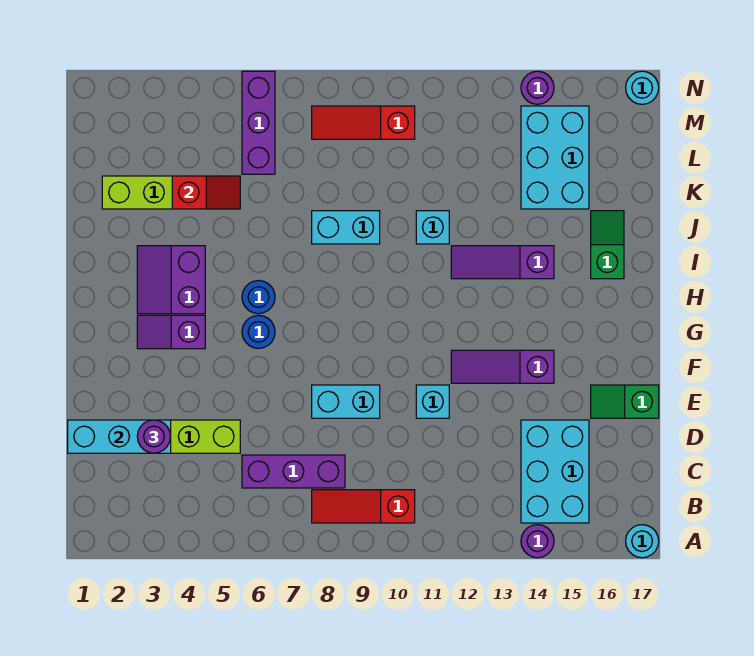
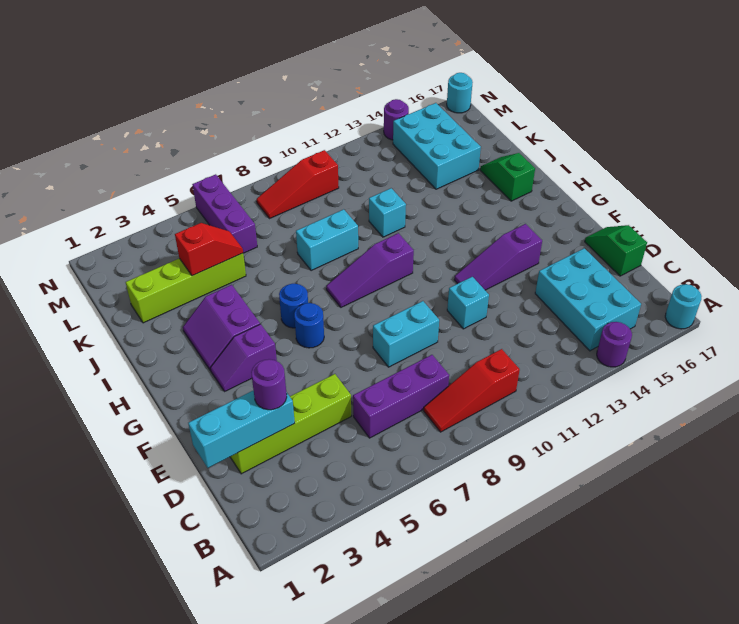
green slope E16:E17 level 1 top 17 -> green slope D17:E17 level 1 top D
purple slope I12:I14 level 1 top 14 -> purple slope H8:H10 level 1 top 10

